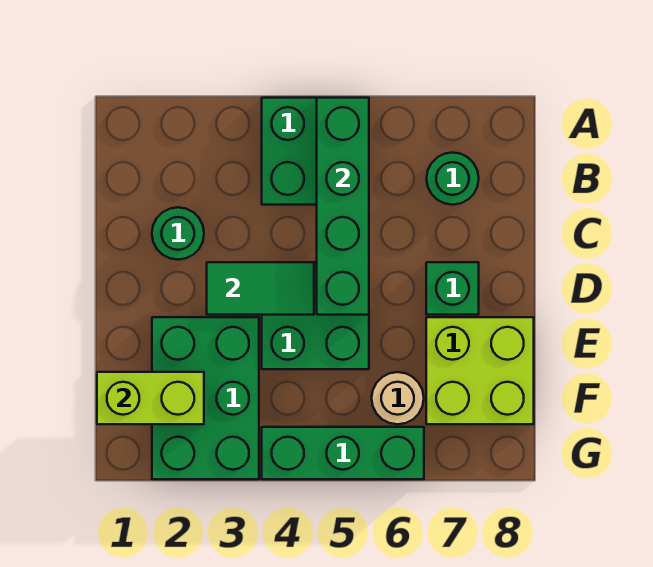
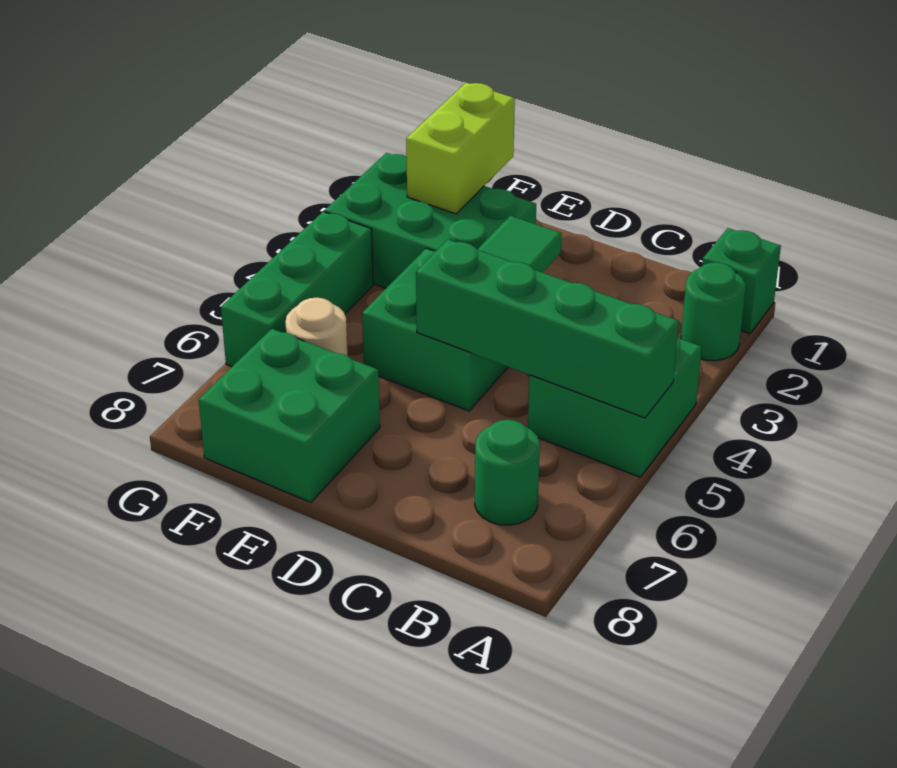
green round brick C2 level 1 -> green round brick A2 level 1
green brick D7 level 1 -> green brick A1 level 1
lime brick E7:F8 level 1 -> green brick E7:F8 level 1

